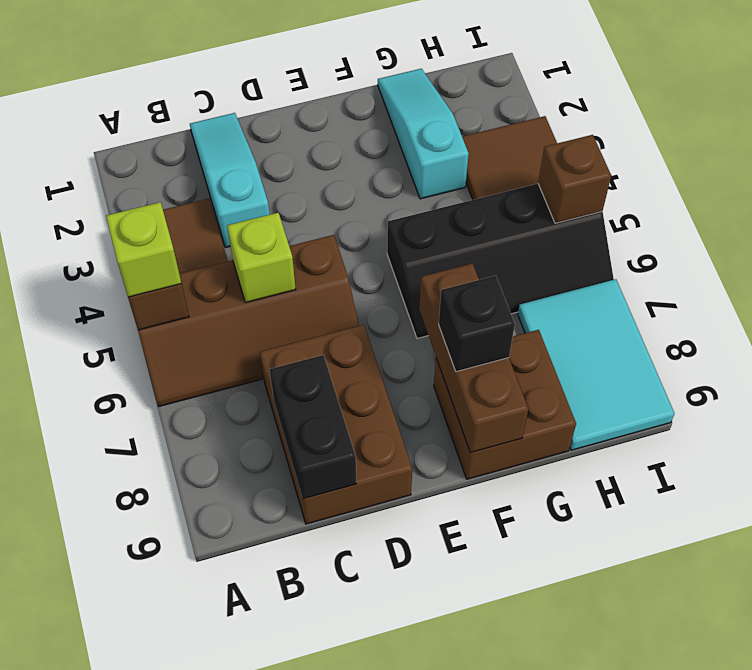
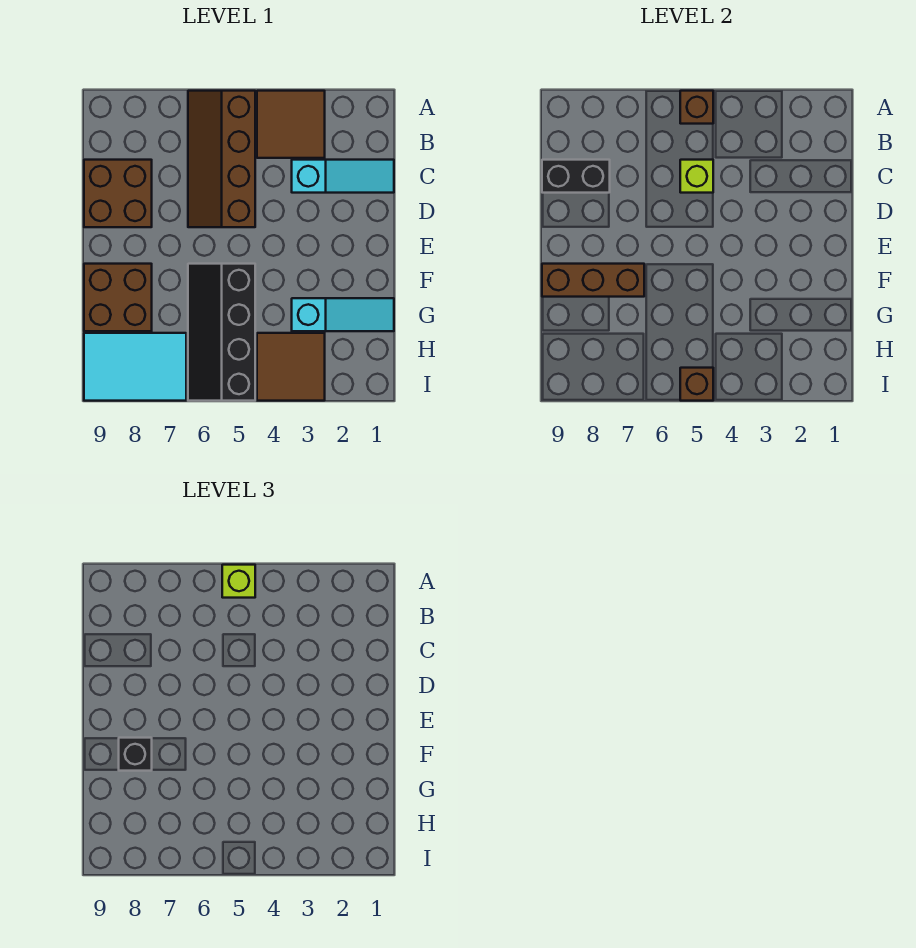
brown brick C7:D9 level 1 -> brown brick C8:D9 level 1

